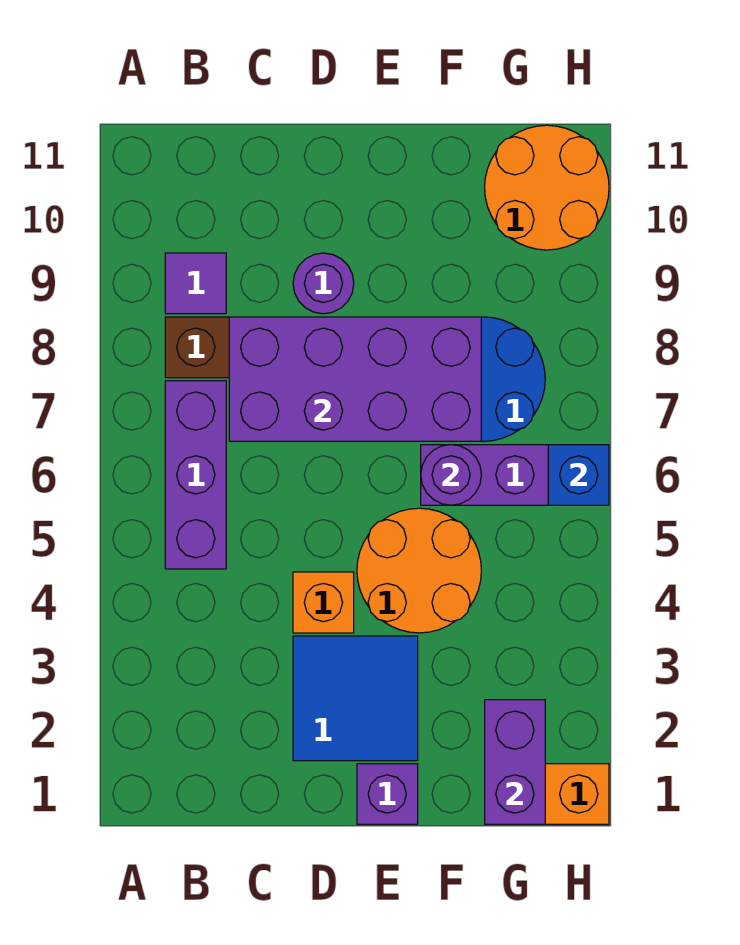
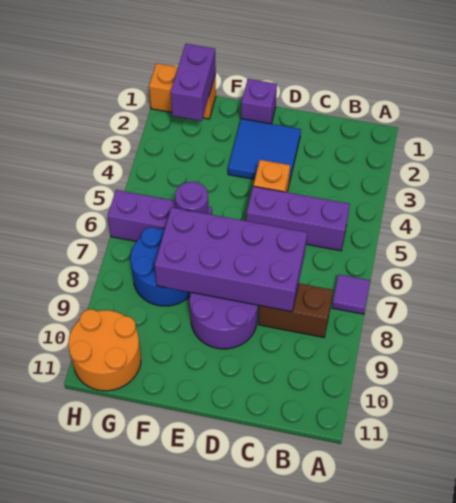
purple brick B5:B7 level 1 -> purple brick B5:D5 level 1
purple tile B9 level 1 -> purple tile A7 level 1
purple round brick D9 level 1 -> purple round brick D8:E9 level 1
orange round brick E4:F5 level 1 -> none
blue brick H6 level 2 -> none

